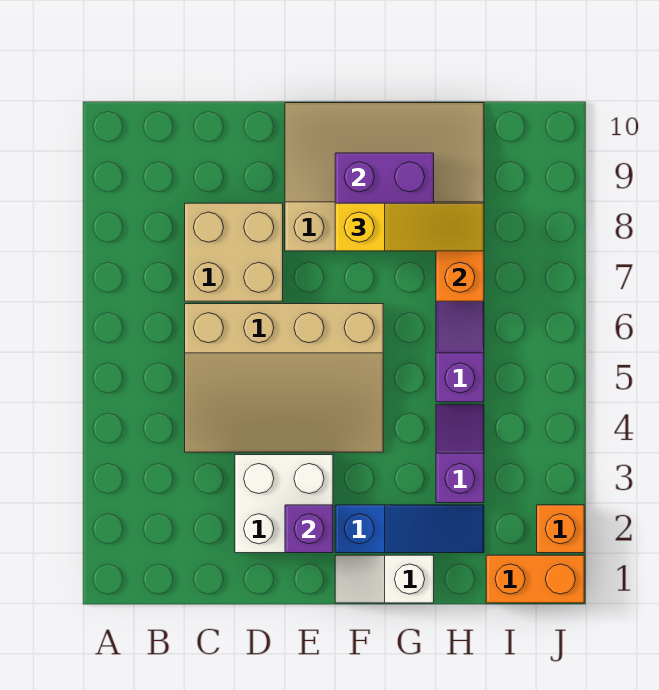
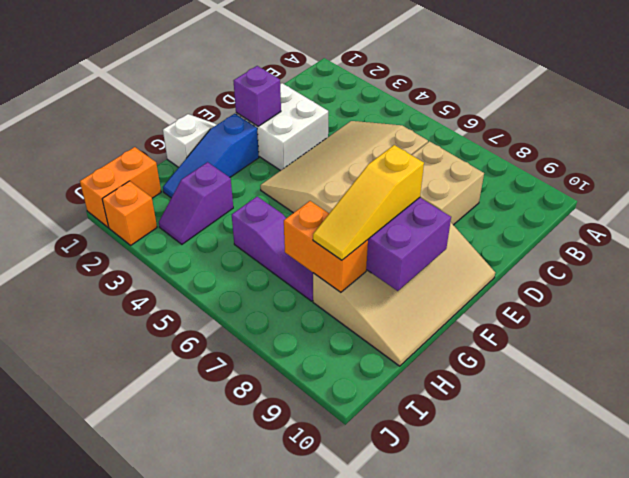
purple slope H3:H4 level 1 top 3 -> purple slope H3:I3 level 1 top H

